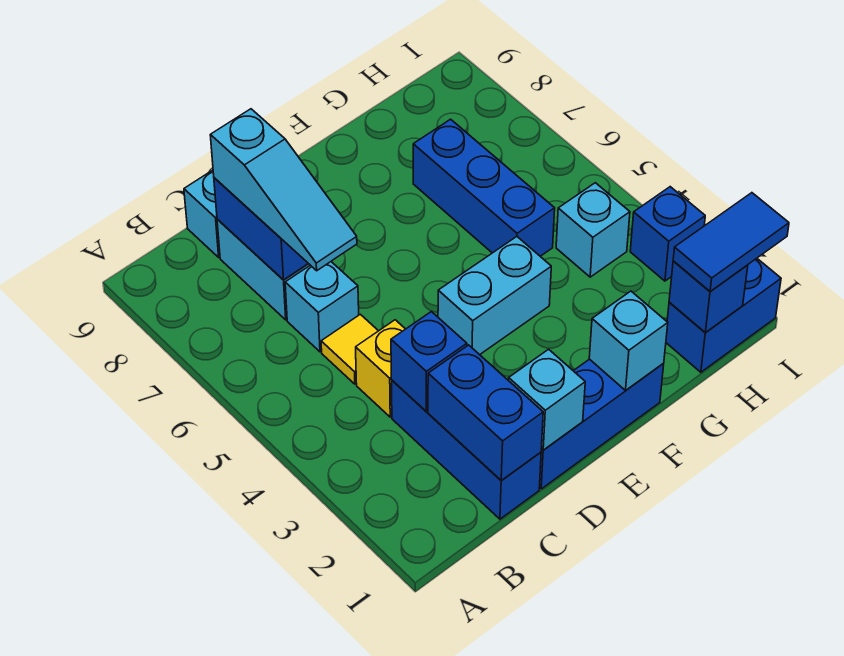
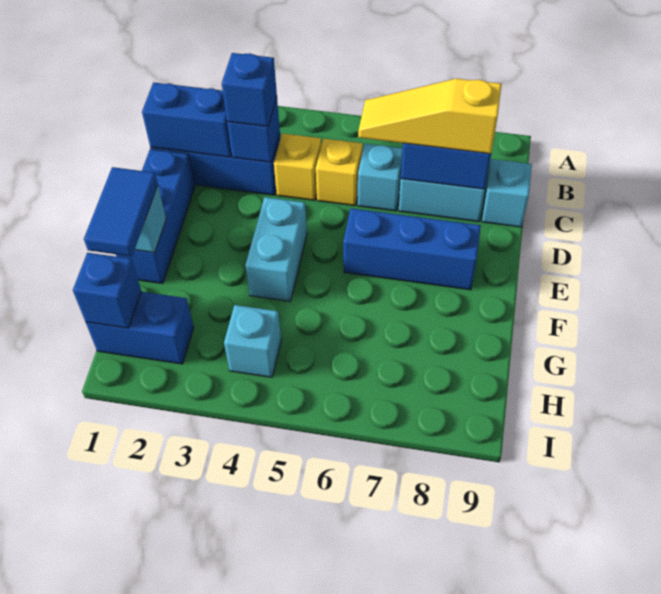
yellow tile C5 level 1 -> yellow brick C5 level 1
cyan slope C6:C8 level 3 top 8 -> yellow slope C6:C8 level 3 top 8
cyan brick D1 level 2 -> none
blue brick G5:G7 level 1 -> blue brick E6:E8 level 1
blue brick H1:I1 level 1 -> blue brick H1:H2 level 1
blue tile H1:I1 level 3 -> blue tile F1:G1 level 3
blue brick I3 level 1 -> blue brick C3 level 3

